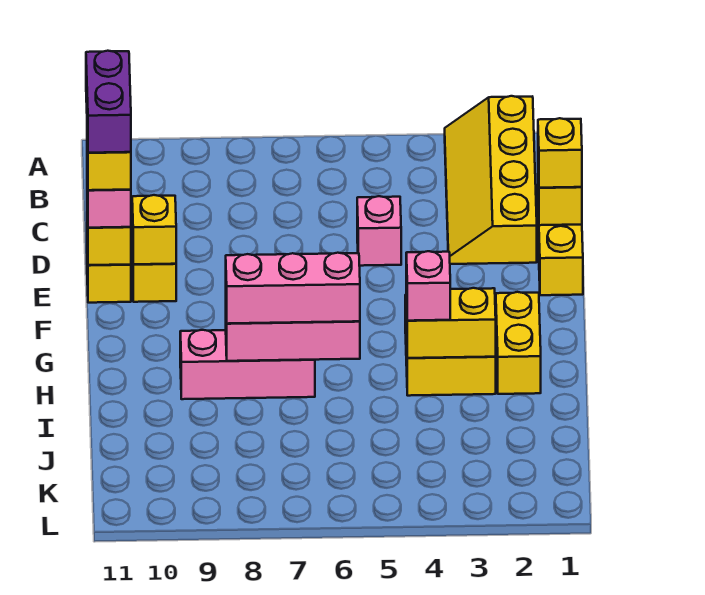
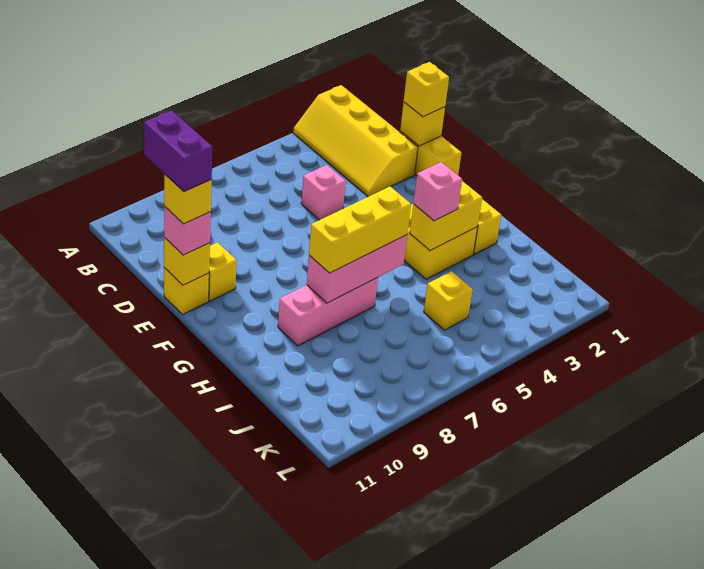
yellow brick E10 level 2 -> yellow brick J5 level 1
pink brick H6:H8 level 3 -> yellow brick H6:H8 level 3

